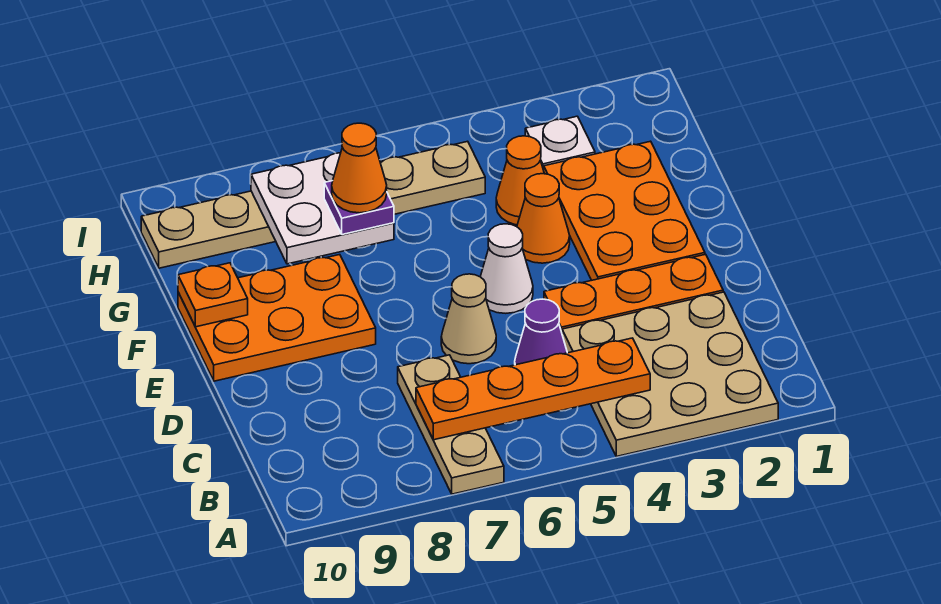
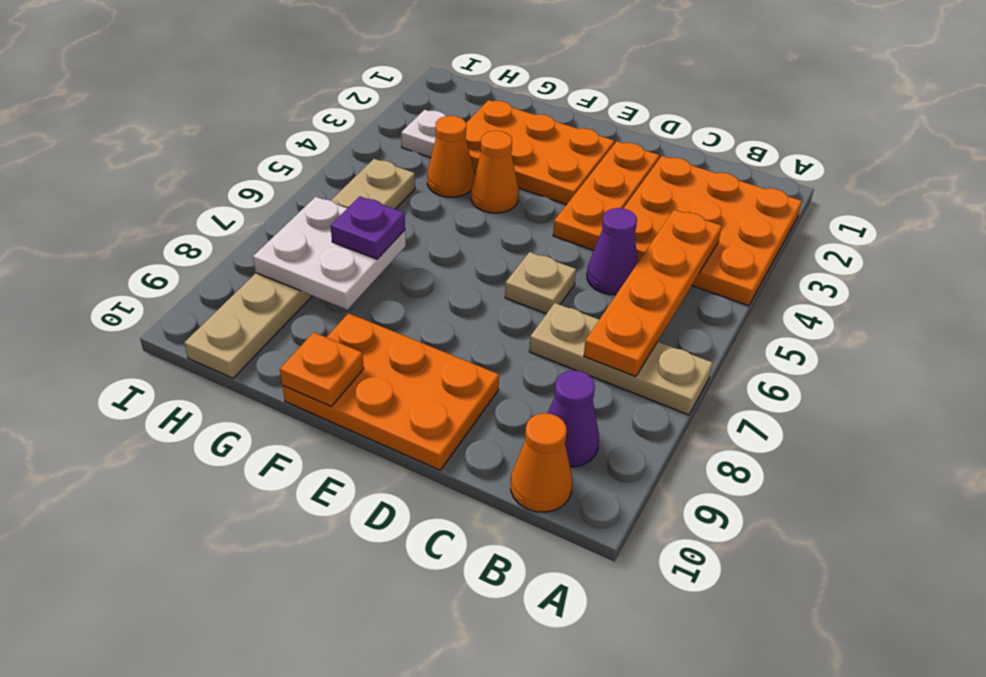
tan plate A2:C4 level 1 -> orange plate A2:C4 level 1
none -> purple cone B9 level 1
tan cone D6 level 1 -> tan plate D6 level 1
white cone E5 level 1 -> none
orange plate E8:F10 level 1 -> orange plate D9:F10 level 1
orange cone G7 level 4 -> orange cone B10 level 1

